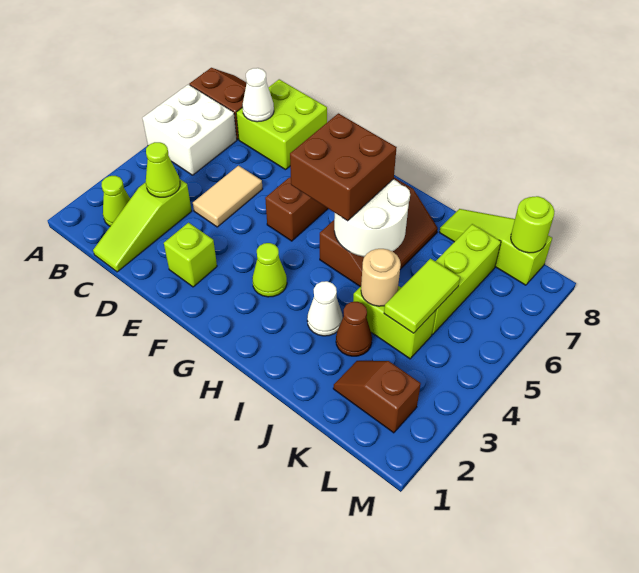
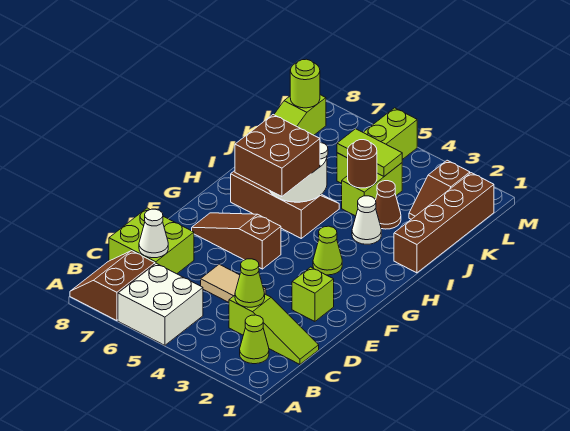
none -> brown brick I1:L1 level 1
tan round brick J4 level 2 -> brown round brick J4 level 2
lime brick K5:K7 level 1 -> lime brick K5:M5 level 1

